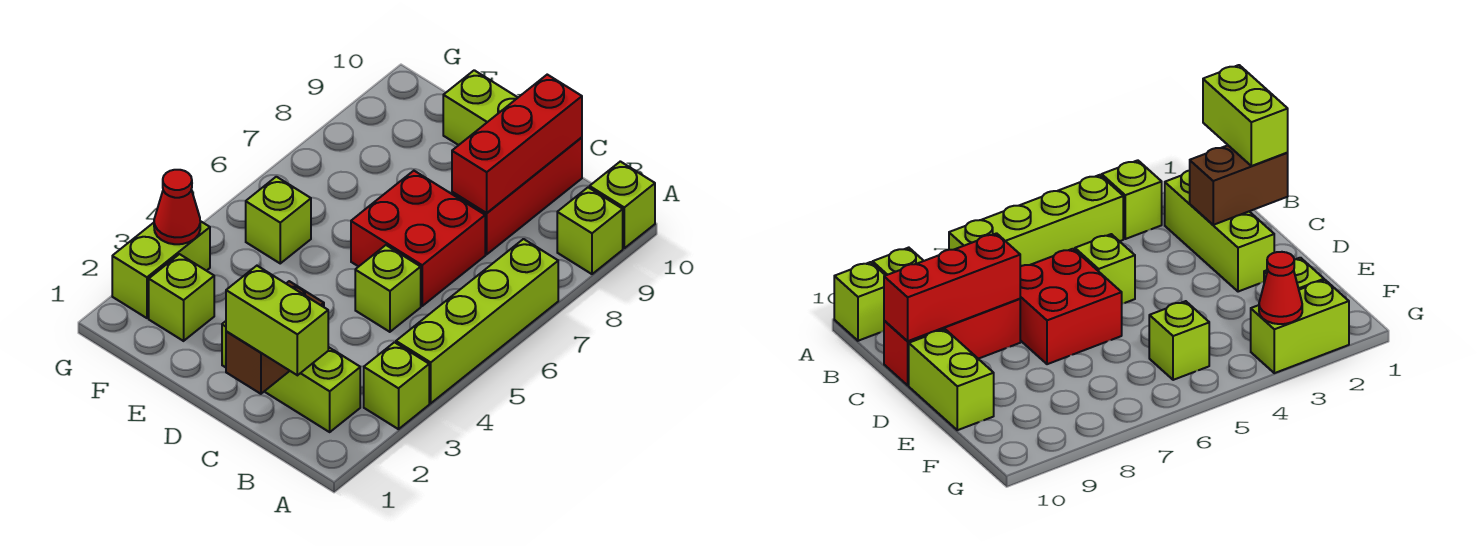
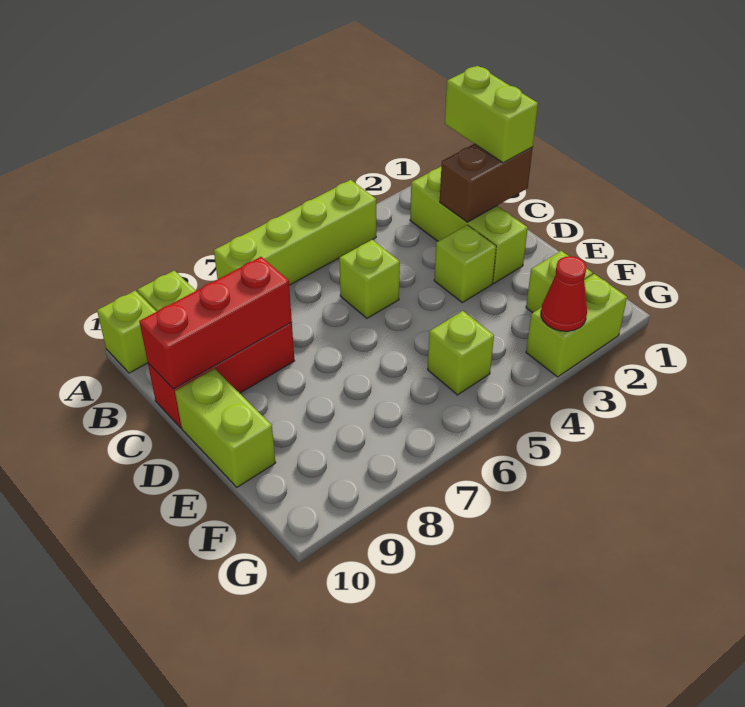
lime brick A3 level 1 -> lime brick D3 level 1
red brick C6:D7 level 1 -> none

